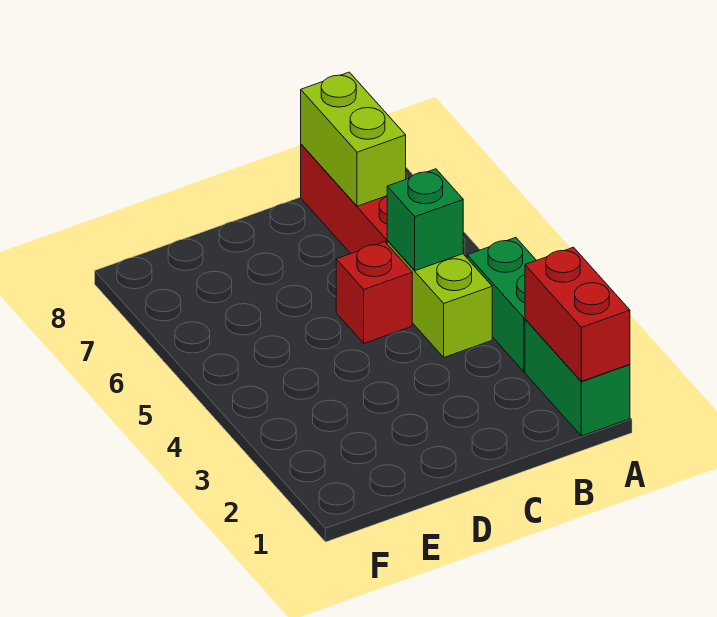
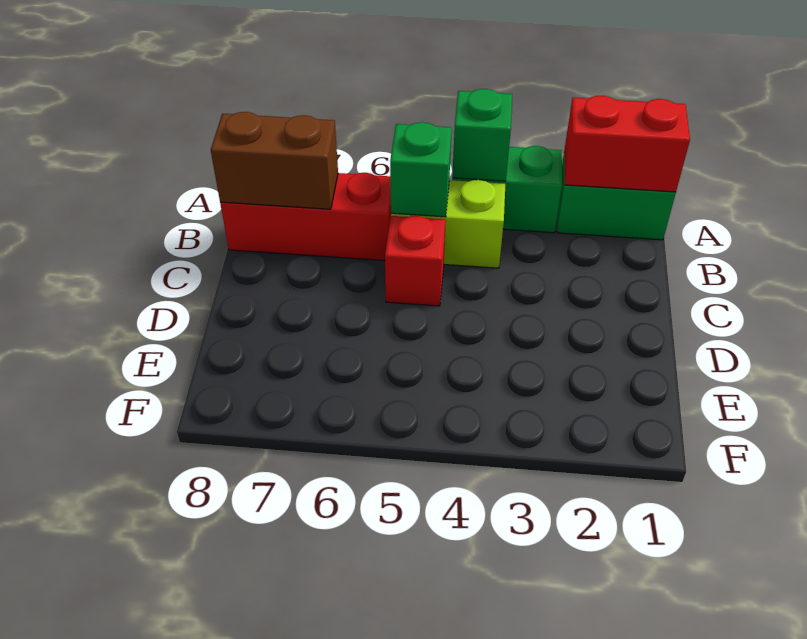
none -> green brick A4 level 2
lime brick B7:B8 level 2 -> brown brick B7:B8 level 2

